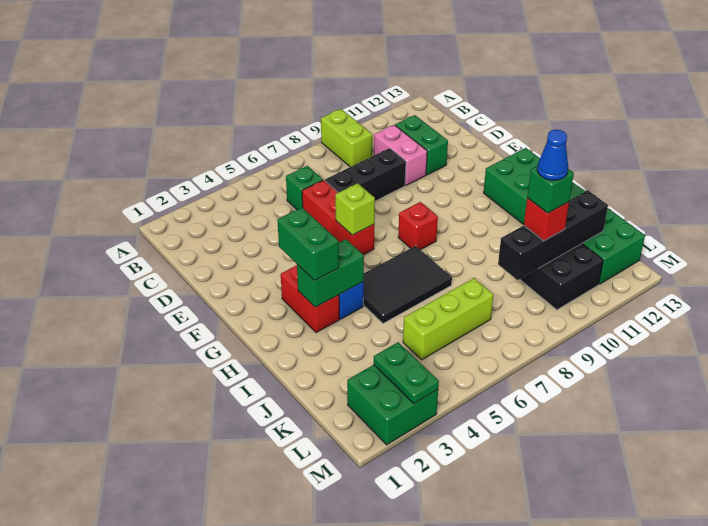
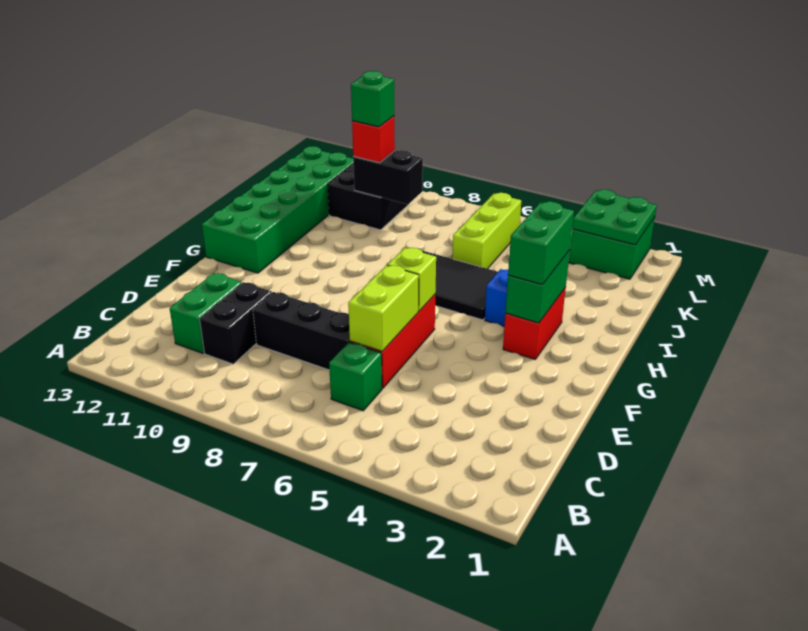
lime brick A9:B9 level 1 -> lime brick D6:E6 level 2
pink brick C10:D10 level 1 -> black brick C10:D10 level 1
red brick G8 level 1 -> none
green brick H3:H4 level 2 -> green brick G3:H3 level 2
lime brick K5:K7 level 1 -> lime brick J6:L6 level 1
black brick K9:K12 level 2 -> black brick K9:K10 level 2
blue cone K10 level 5 -> none
green plate L3:M3 level 2 -> green plate L2:M3 level 2

